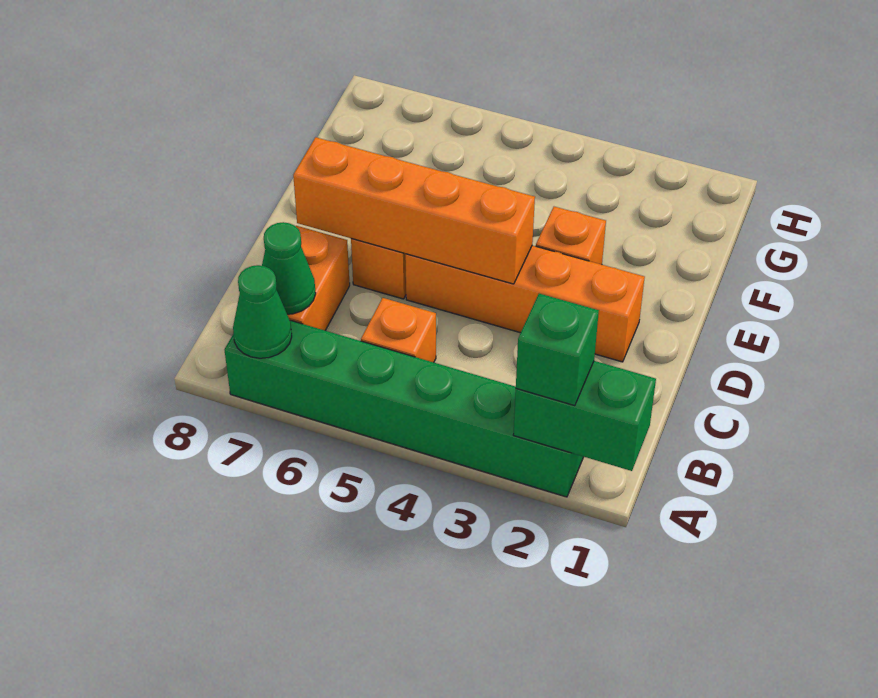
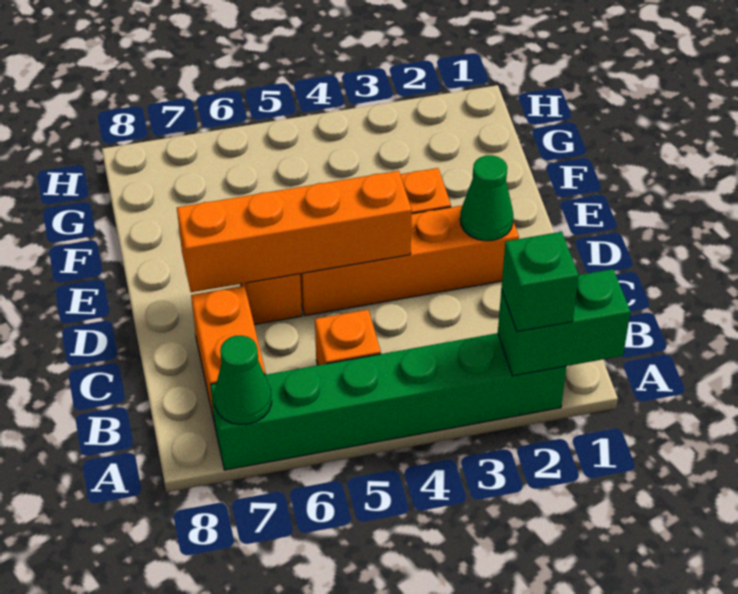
green cone B7 level 2 -> green cone D2 level 2

